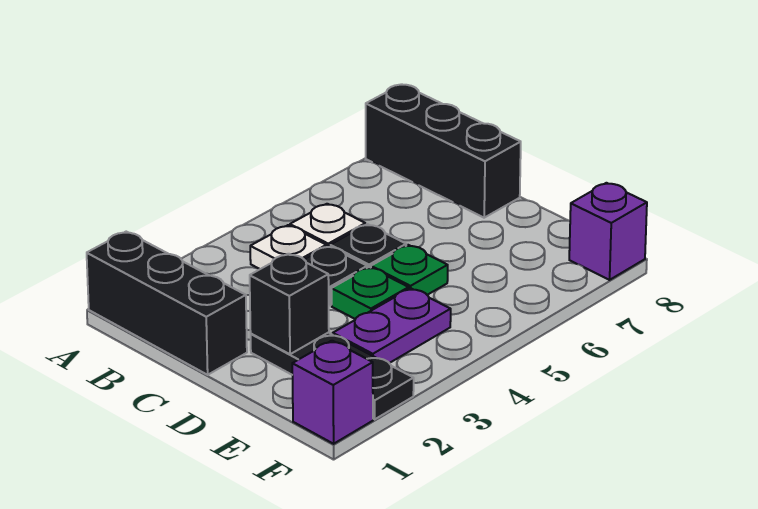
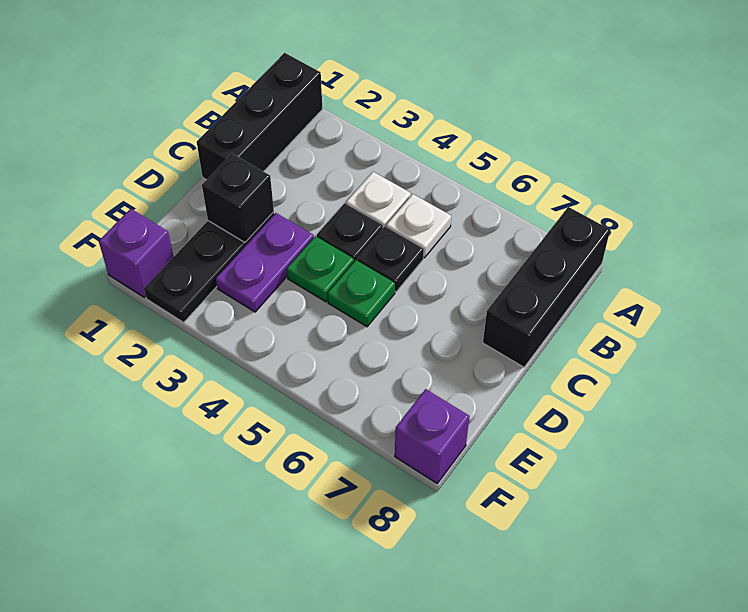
purple plate E3:E4 level 1 -> purple plate D3:E3 level 1

